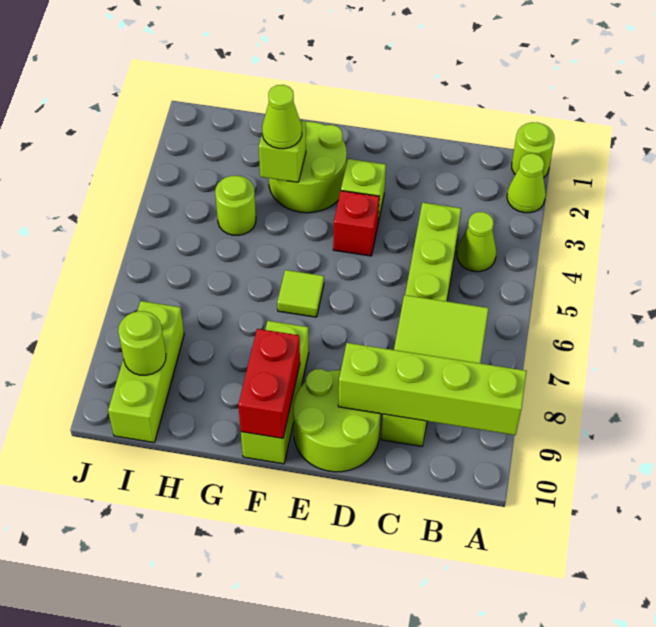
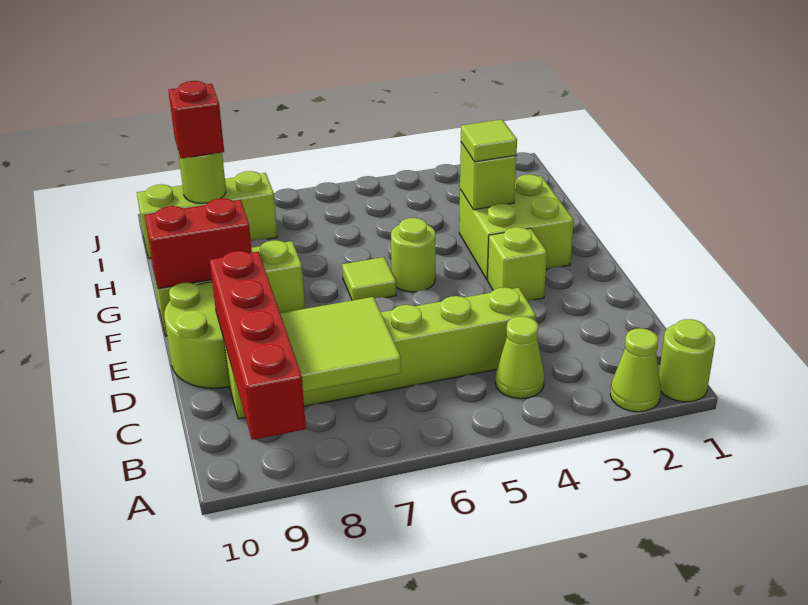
lime brick A9:D9 level 2 -> red brick A9:D9 level 2
red brick E4 level 1 -> red brick I9 level 3
lime round brick F2:G3 level 1 -> lime brick F2:G3 level 1
lime cone G3 level 3 -> lime tile G3 level 3
lime round brick H4 level 1 -> lime round brick F5 level 1

